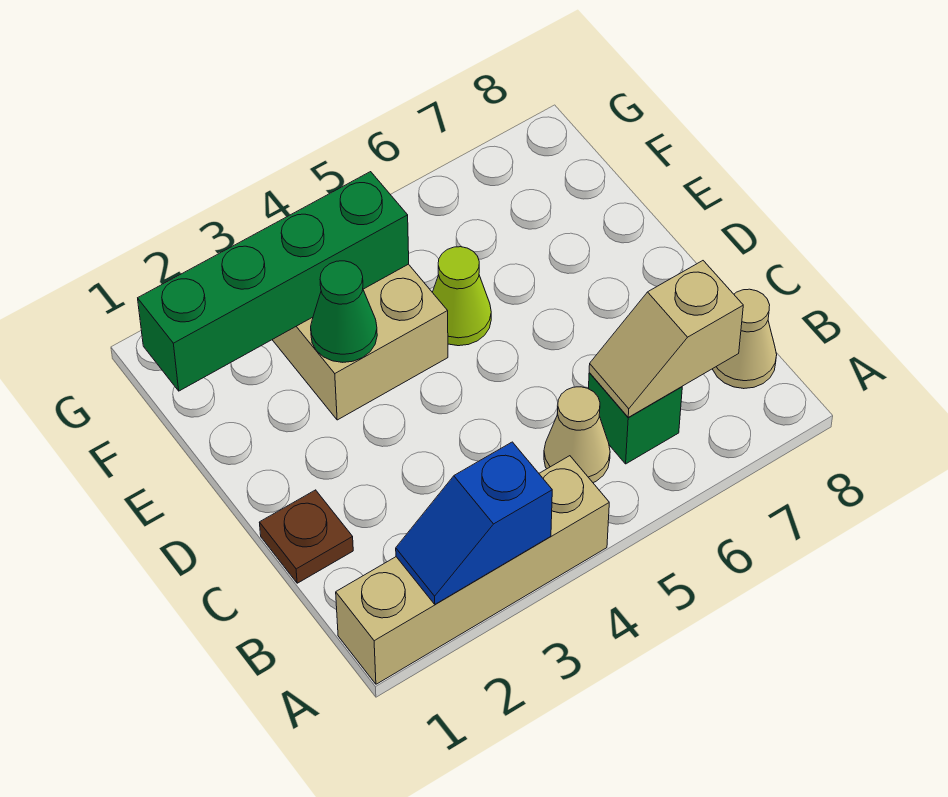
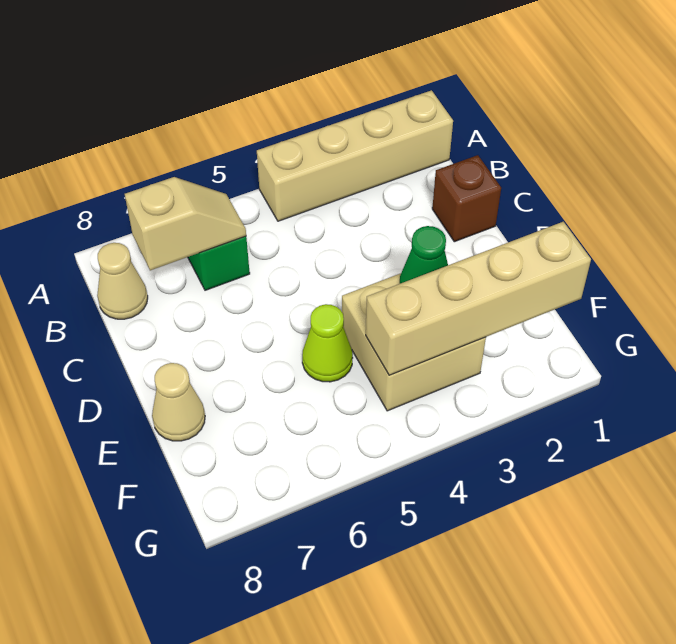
blue slope A2:A3 level 2 top 3 -> none
tan cone B5 level 1 -> tan cone E8 level 1
brown plate C1 level 1 -> brown brick C1 level 1
green brick F1:F4 level 2 -> tan brick F1:F4 level 2

